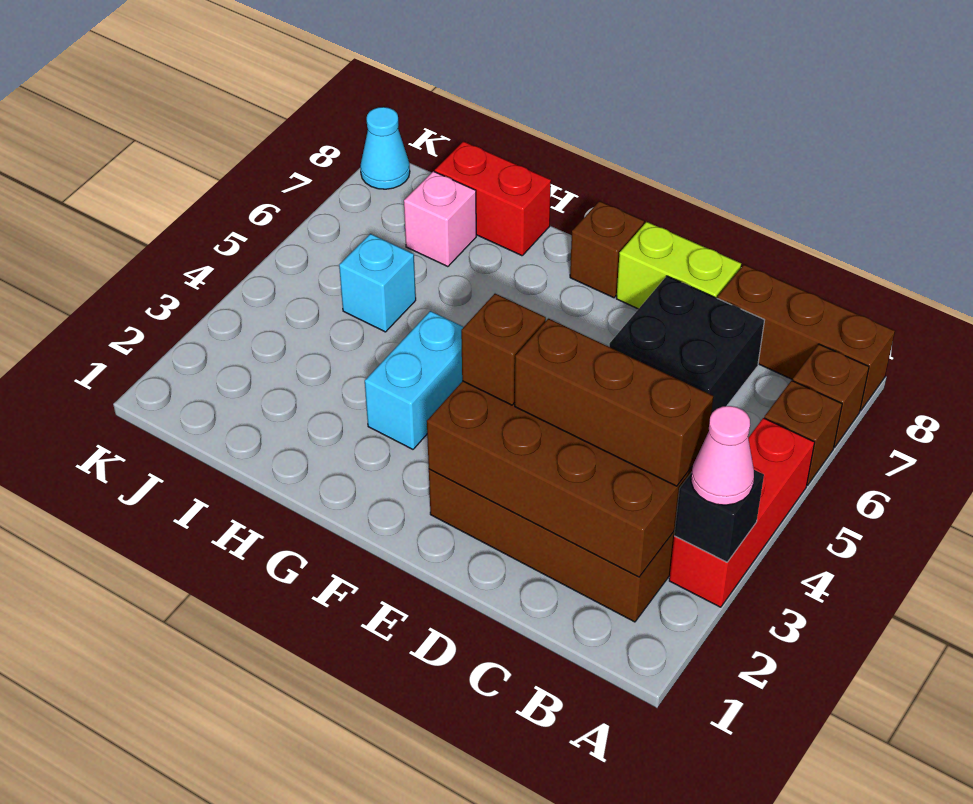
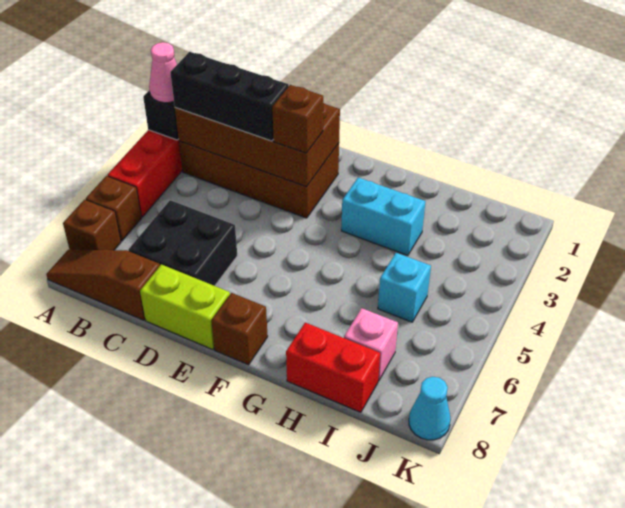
brown brick A8:C8 level 1 -> brown slope A8:C8 level 1 top C
brown brick B3:D3 level 3 -> black brick B3:D3 level 3
cyan brick G3:G4 level 1 -> cyan brick G3:H3 level 1

